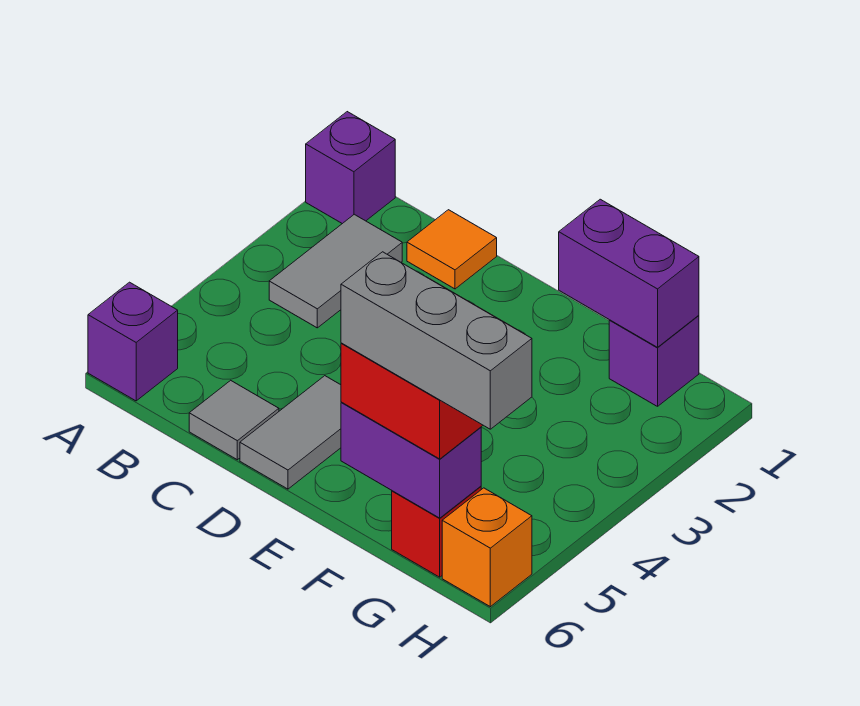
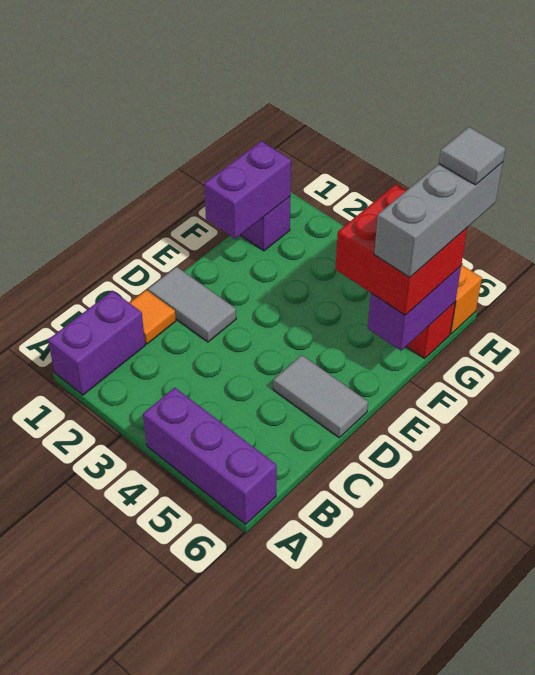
purple brick A1 level 1 -> purple brick A1:B1 level 1
purple brick A6 level 1 -> purple brick A4:A6 level 1
grey tile B2:B3 level 1 -> grey tile D1:D2 level 1
grey tile C6 level 1 -> grey tile H6 level 5

